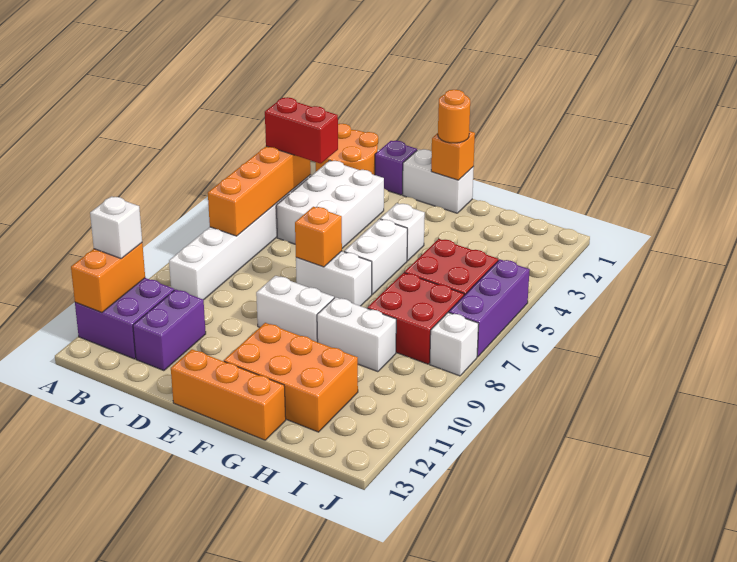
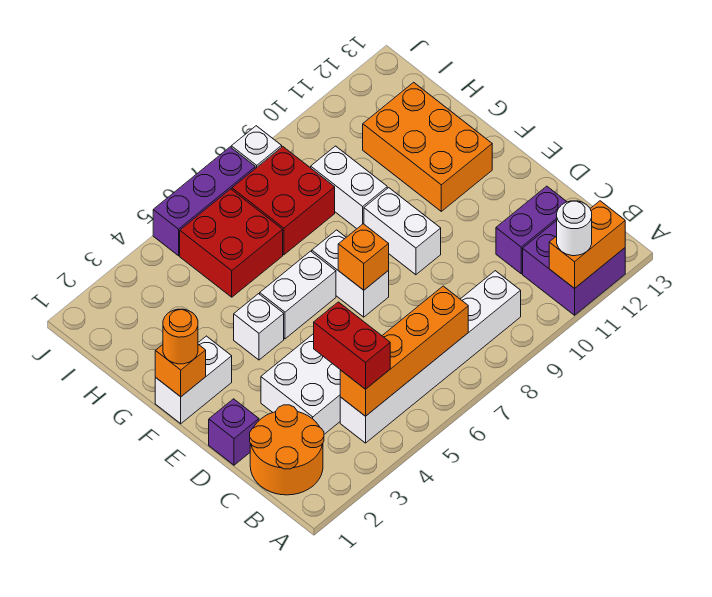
white brick A11 level 3 -> white round brick A11 level 3
white brick E1:F1 level 1 -> white brick F1:F2 level 1
orange brick E13:G13 level 1 -> none

